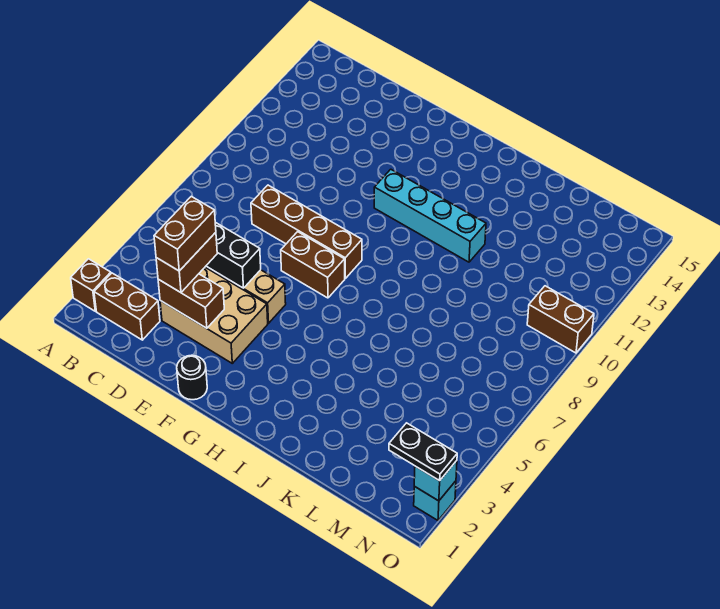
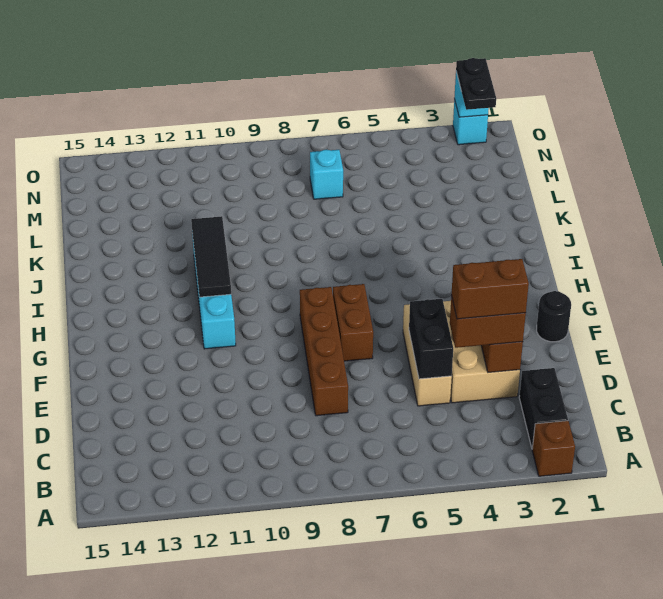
brown brick B2:C2 level 1 -> black brick B2:C2 level 1
none -> black tile H11:J11 level 2
none -> cyan brick M7 level 1
brown brick N10:O10 level 1 -> none

